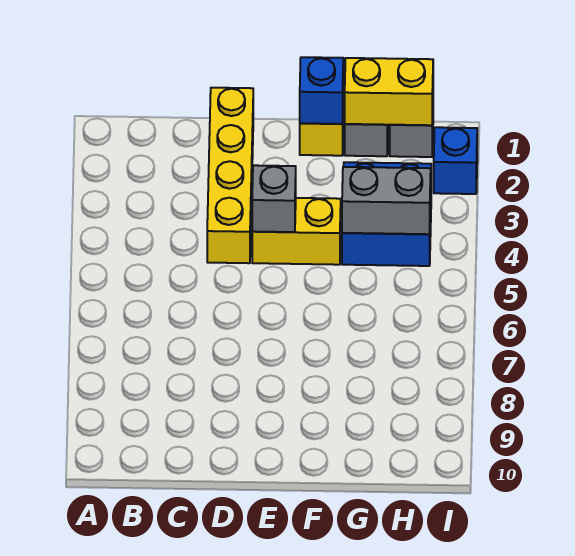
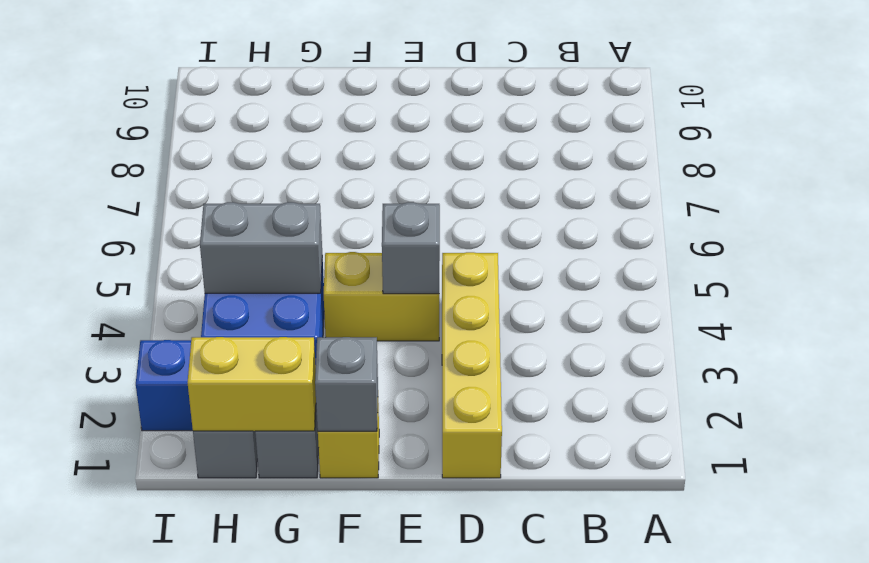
blue brick F1 level 2 -> grey brick F1 level 2

